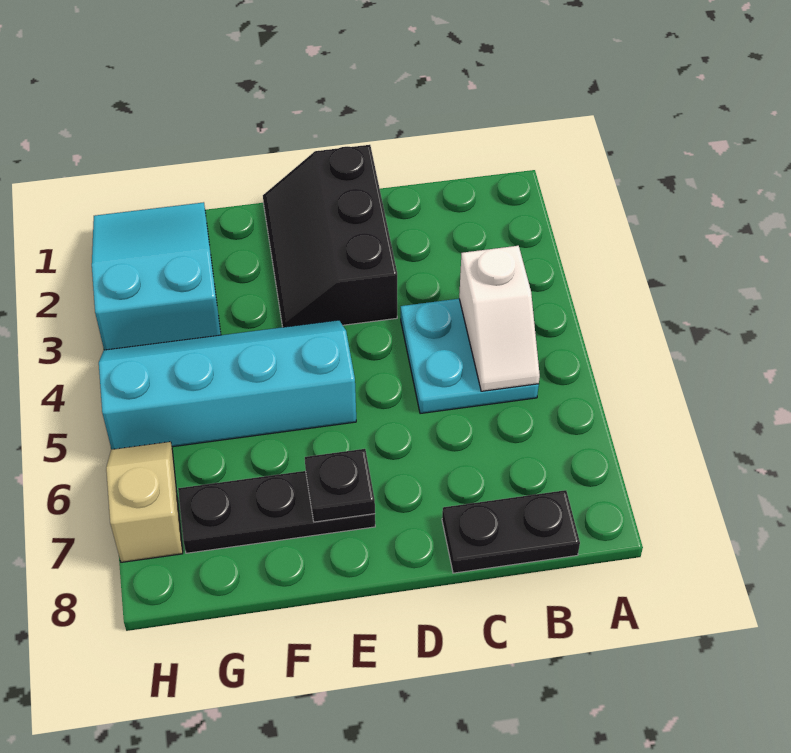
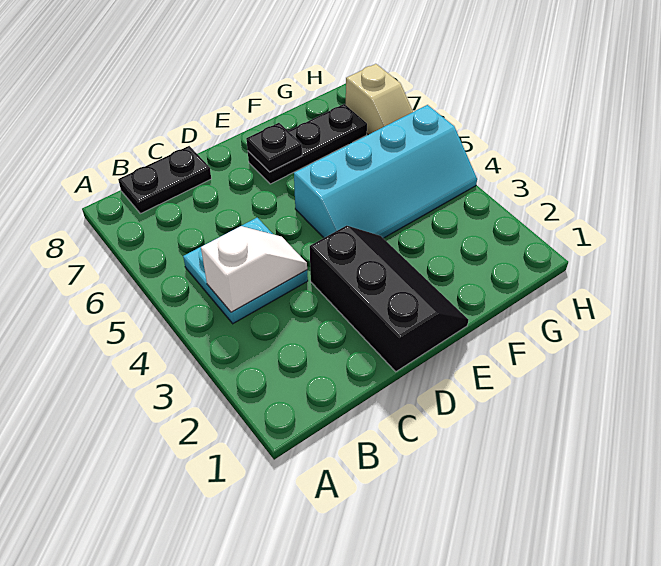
white slope B4:B5 level 2 top 4 -> white slope B4:C4 level 2 top B
cyan slope G1:H3 level 1 top 3 -> none

